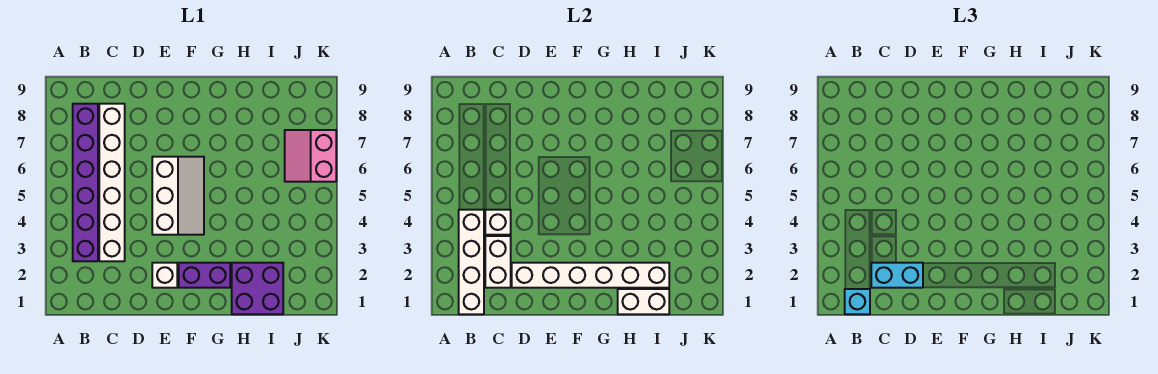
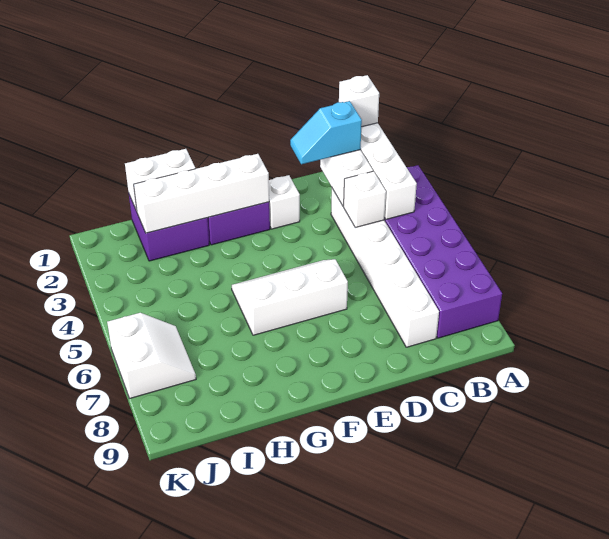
cyan brick B1 level 3 -> white brick B1 level 3
purple brick B3:B8 level 1 -> purple brick A3:B8 level 1
cyan brick C2:D2 level 3 -> cyan slope C2:D2 level 3 top C
white brick D2:I2 level 2 -> white brick F2:I2 level 2
white slope E4:F6 level 1 top E -> white slope E5:G6 level 1 top 6
pink slope J6:K7 level 1 top K -> white slope J6:K7 level 1 top K

